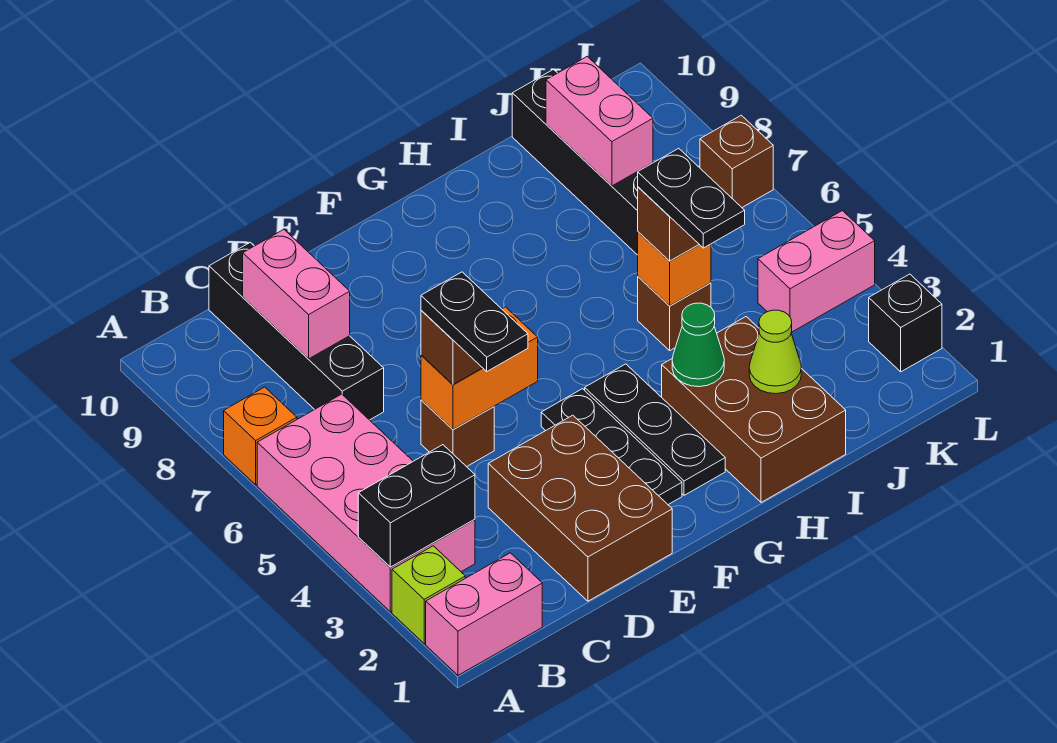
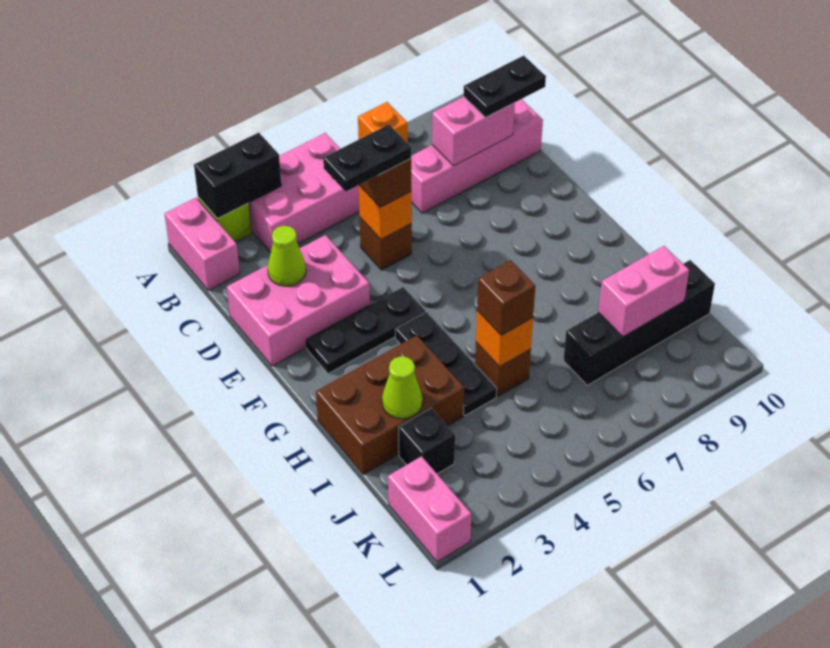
pink brick A3:B6 level 1 -> pink brick A3:B5 level 1
black brick A3:B3 level 2 -> black brick A2:A3 level 2
black brick C7:C10 level 1 -> pink brick C7:C10 level 1
brown brick D1:E3 level 1 -> pink brick D1:E3 level 1
none -> lime cone D2 level 2
orange brick D5:E5 level 2 -> orange brick D5 level 2
black plate G2:G4 level 1 -> black plate G4:I4 level 1
green cone H3 level 2 -> none
black plate I4:I5 level 4 -> black plate C9:C10 level 3
pink brick K4:L4 level 1 -> pink brick K1:L1 level 1
black brick L2 level 1 -> black brick J2 level 1
brown brick L7 level 1 -> none

